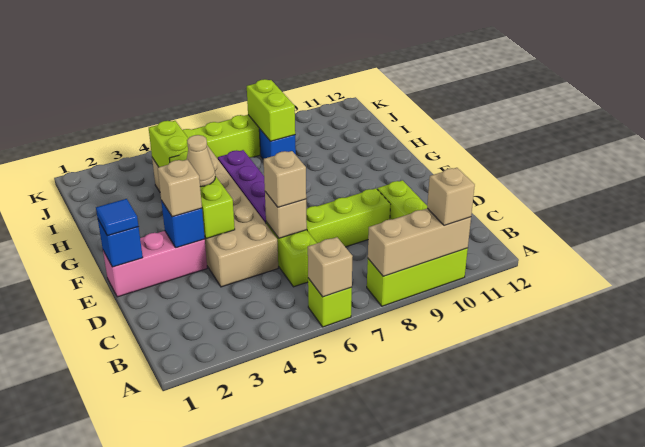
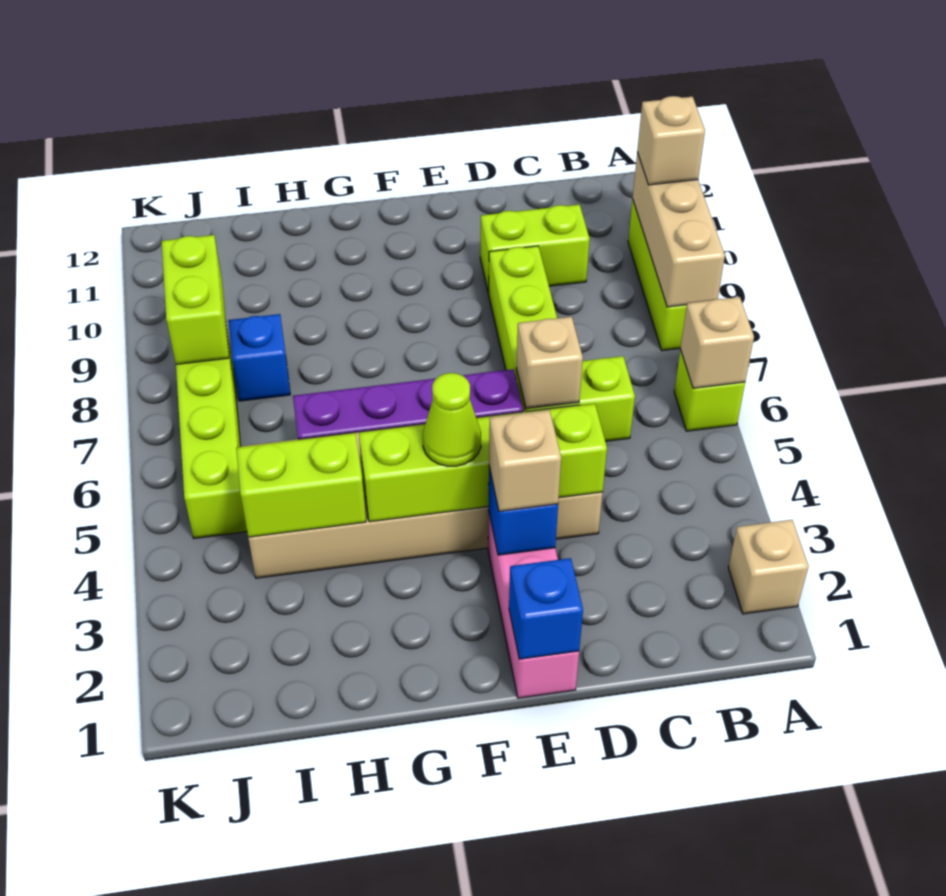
tan brick D6 level 3 -> tan brick A2 level 1
blue tile E1 level 3 -> none
lime brick E4:G4 level 2 -> lime brick D4:G4 level 2
tan cone F4 level 3 -> lime cone F4 level 3
lime brick I8:J8 level 2 -> lime brick J8:J9 level 2

